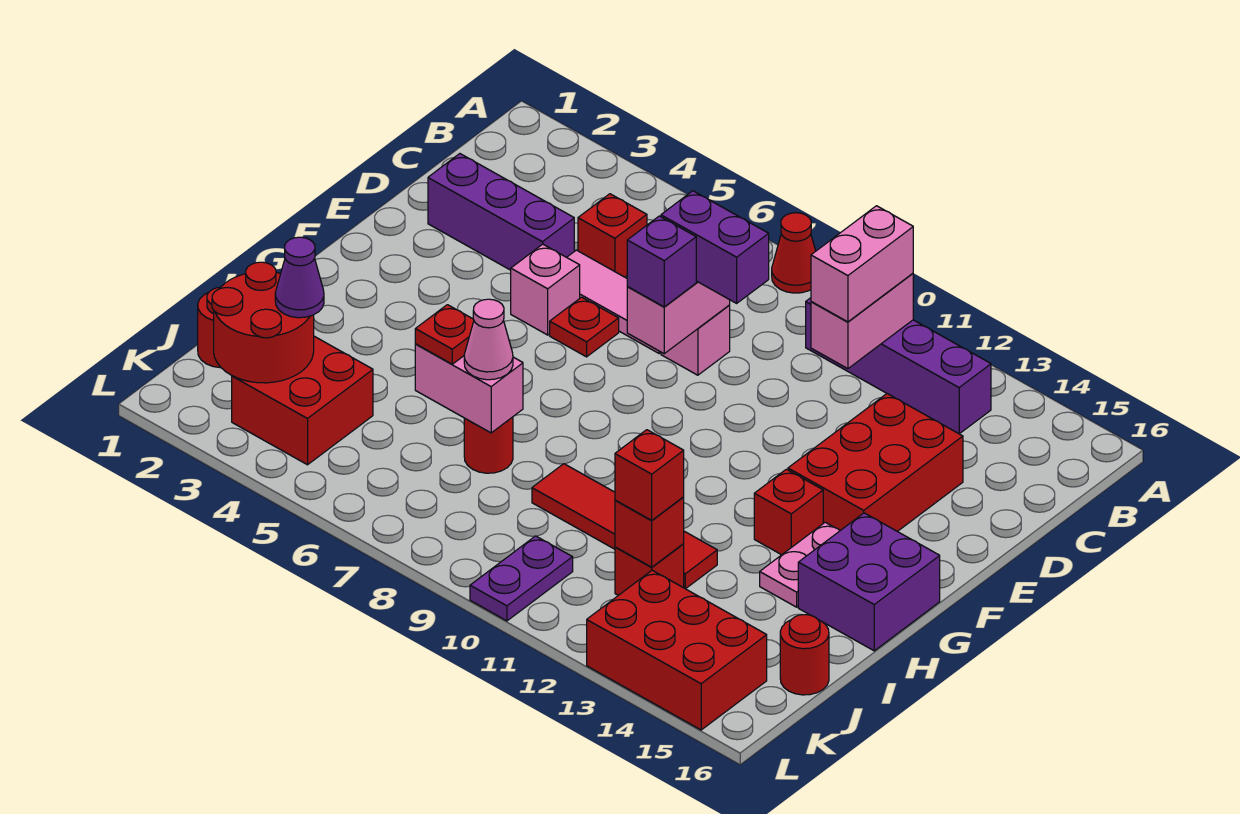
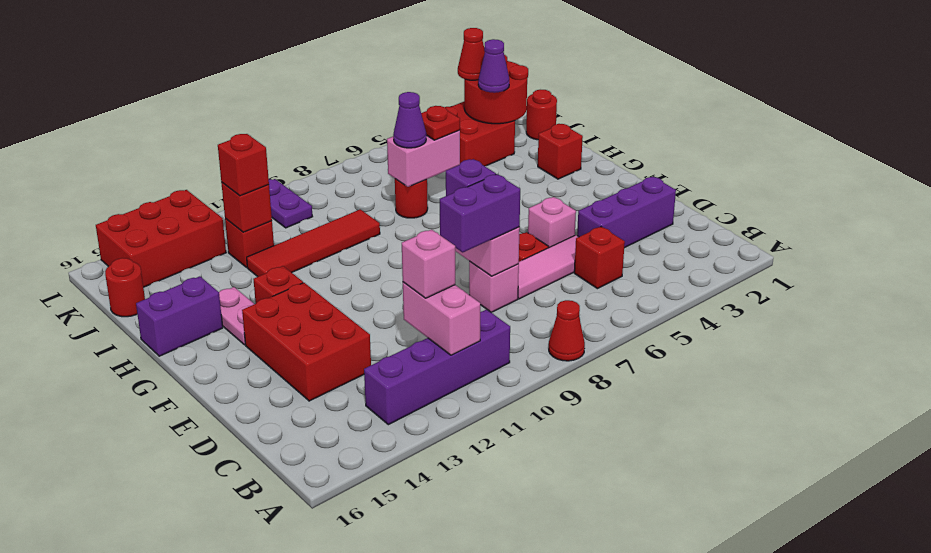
pink brick B11:C11 level 3 -> pink brick C11 level 3
purple brick G15:H16 level 1 -> purple brick H15:H16 level 1
none -> red brick H2 level 1
pink cone I7 level 3 -> purple cone I7 level 3
none -> red cone K3 level 3

